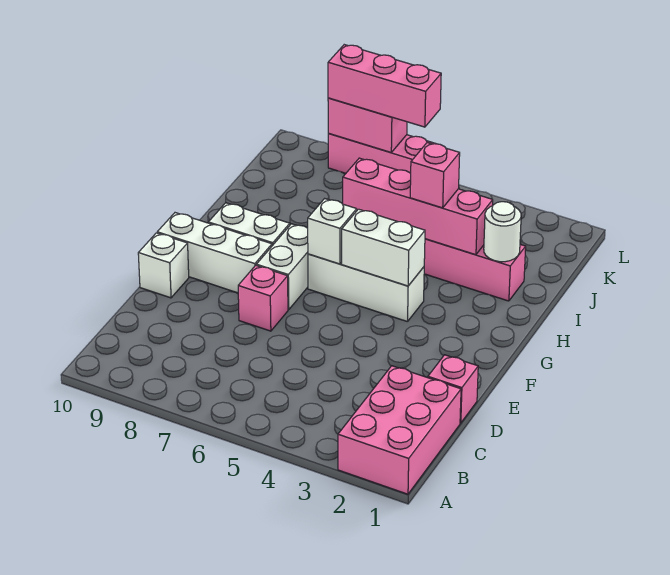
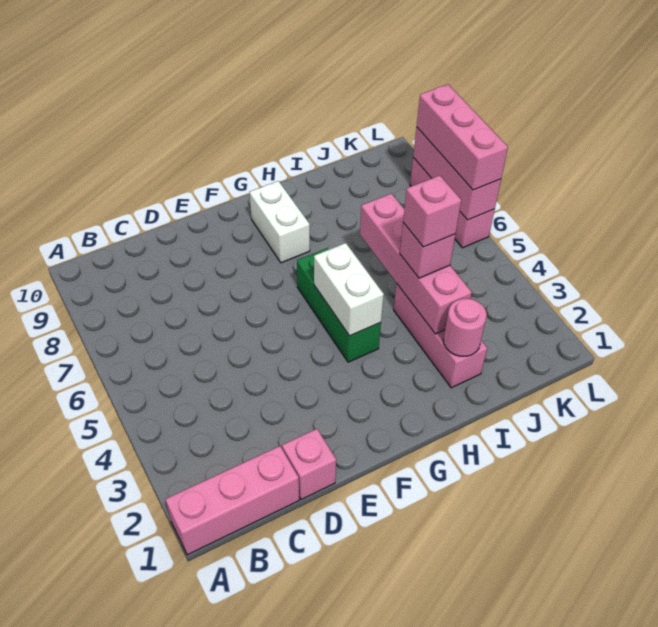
pink brick A1:C2 level 1 -> pink brick A1:C1 level 1
pink brick E7 level 1 -> pink brick I4 level 4
white brick E10 level 1 -> none
white brick F7:G7 level 1 -> none
white brick F8:F10 level 1 -> none
white brick G4:G6 level 1 -> green brick G4:G6 level 1
white brick G6 level 2 -> none
white round brick I2 level 2 -> pink round brick I2 level 2
pink brick L7:L8 level 2 -> pink brick L6:L8 level 2

